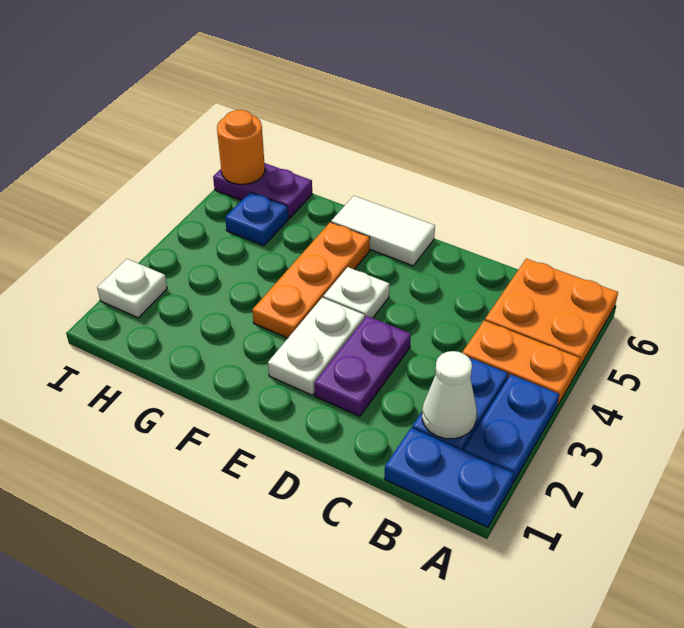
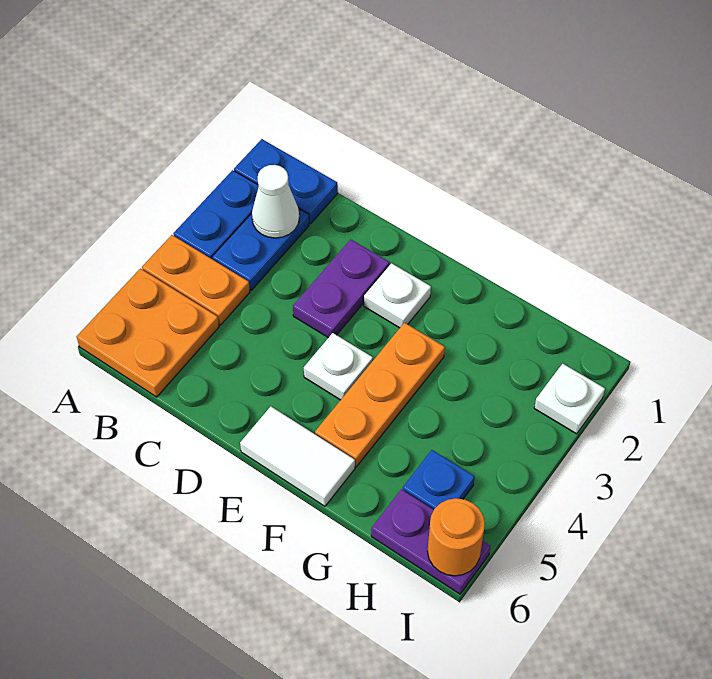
white plate E2:E3 level 1 -> white plate E2 level 1

